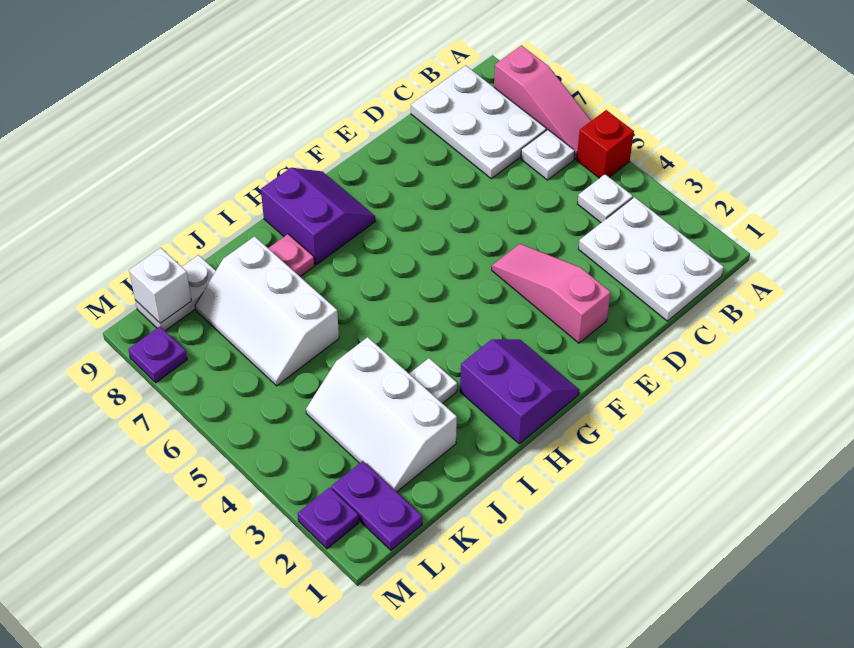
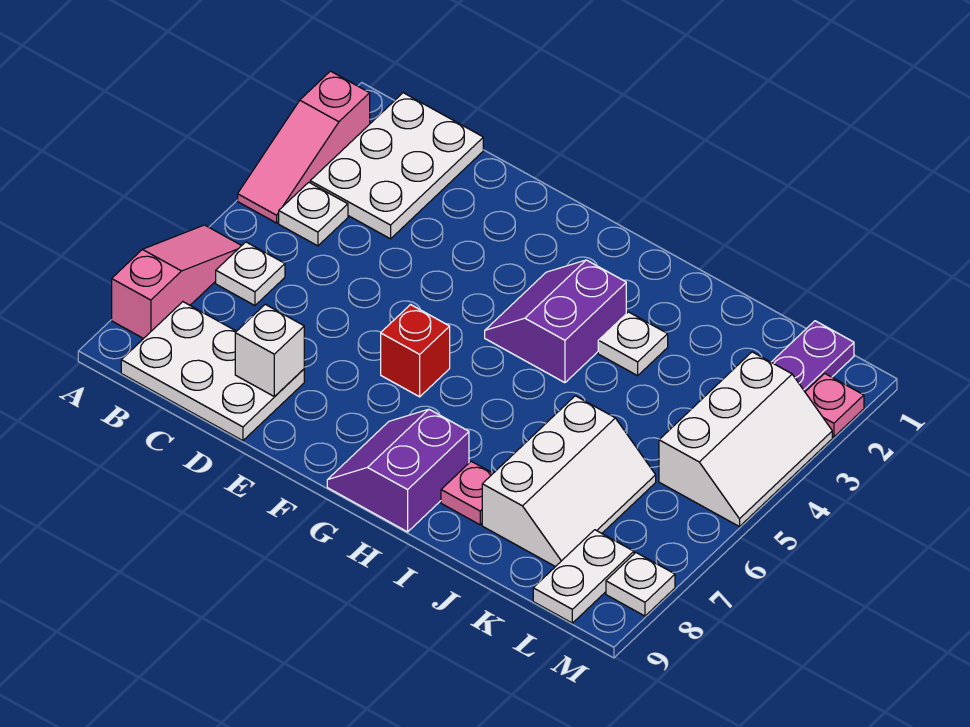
red brick A5 level 1 -> red brick F6 level 1
white plate B7:C9 level 1 -> white plate B8:D9 level 1
pink slope E2:E4 level 1 top 2 -> pink slope A2:A4 level 1 top 2
purple slope G1:H2 level 1 top H -> purple slope G3:H4 level 1 top H
white slope J2:K4 level 1 top J -> white slope L3:M5 level 1 top L
white plate K9:L9 level 1 -> white plate L8:L9 level 1
white brick L9 level 2 -> white brick D8 level 2
purple plate M2 level 1 -> pink plate M2 level 1
purple plate M8 level 1 -> white plate M8 level 1

